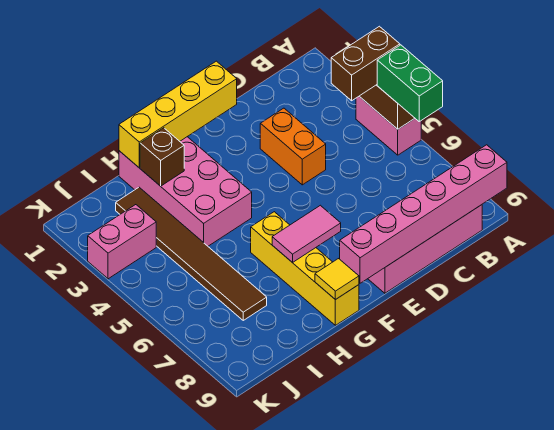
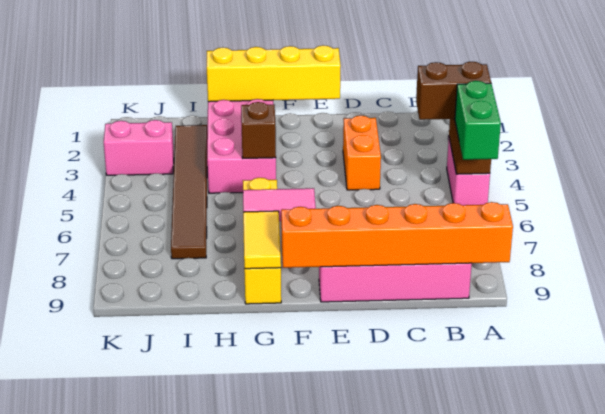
pink brick A9:F9 level 2 -> orange brick A9:F9 level 2
yellow tile G9 level 2 -> yellow tile G8:G9 level 2
brown brick H2 level 2 -> brown brick G4 level 2

